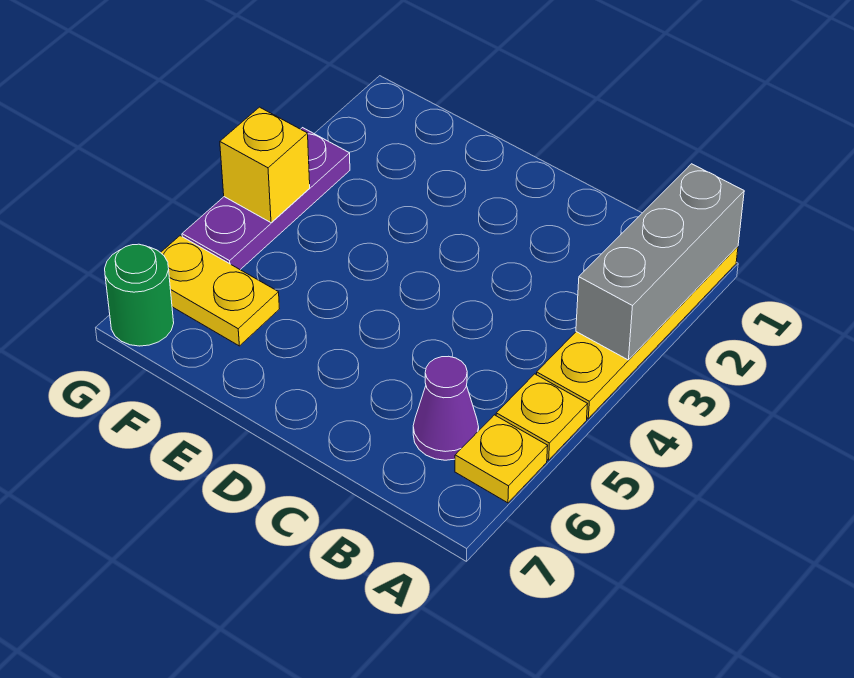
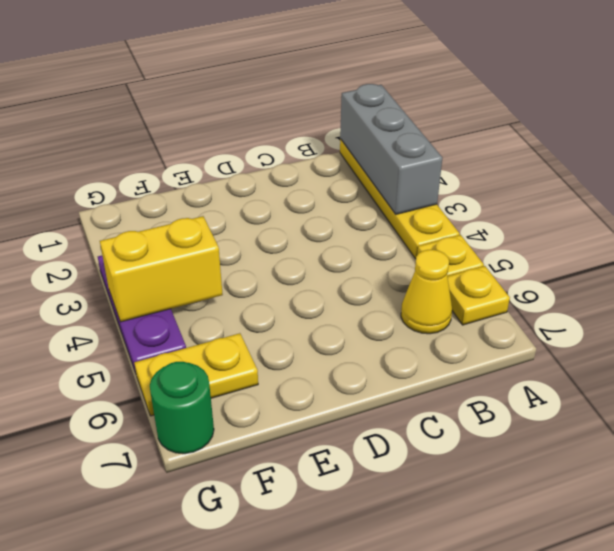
purple cone B6 level 1 -> yellow cone B6 level 1
yellow brick G4 level 2 -> yellow brick F4:G4 level 2

